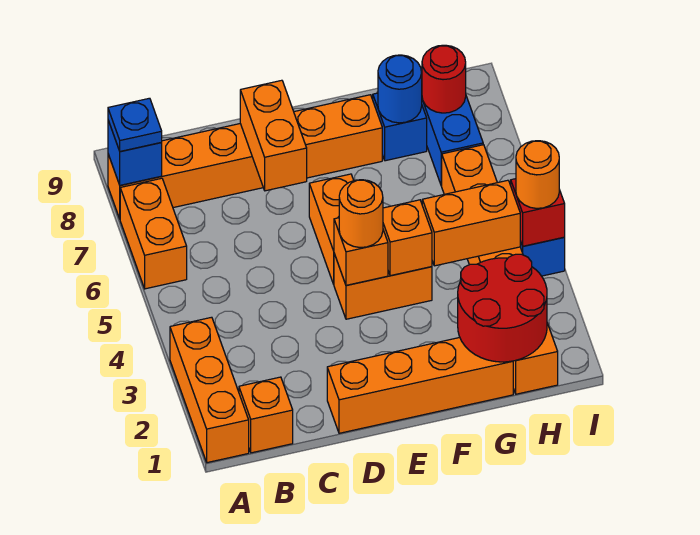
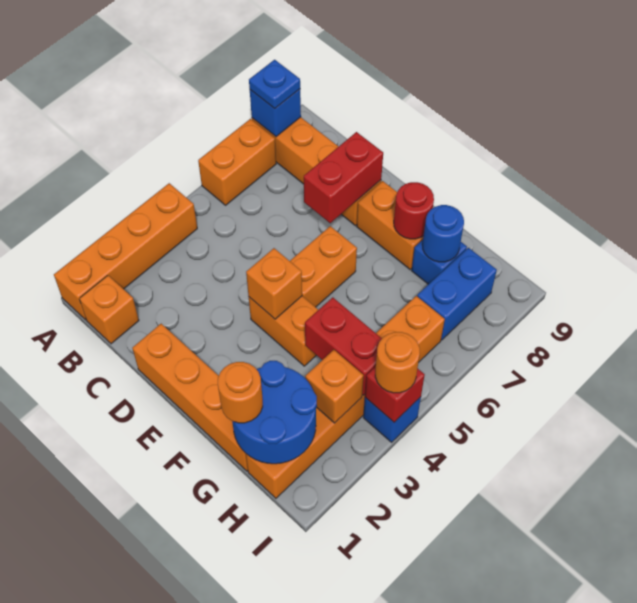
orange brick A1:A3 level 1 -> orange brick A1:A4 level 1
orange brick D7:D8 level 2 -> red brick D7:D8 level 2
orange round brick E4 level 3 -> orange round brick G1 level 3
orange brick F4 level 2 -> orange brick H3 level 2
red round brick G1:H2 level 2 -> blue round brick G1:H2 level 2
orange brick G4:H4 level 2 -> red brick G4:H4 level 2
red round brick H8 level 2 -> red round brick F8 level 2

